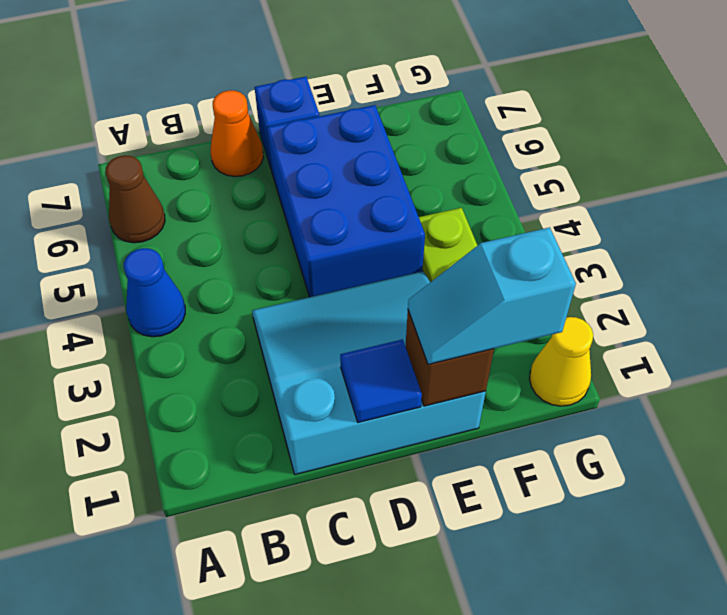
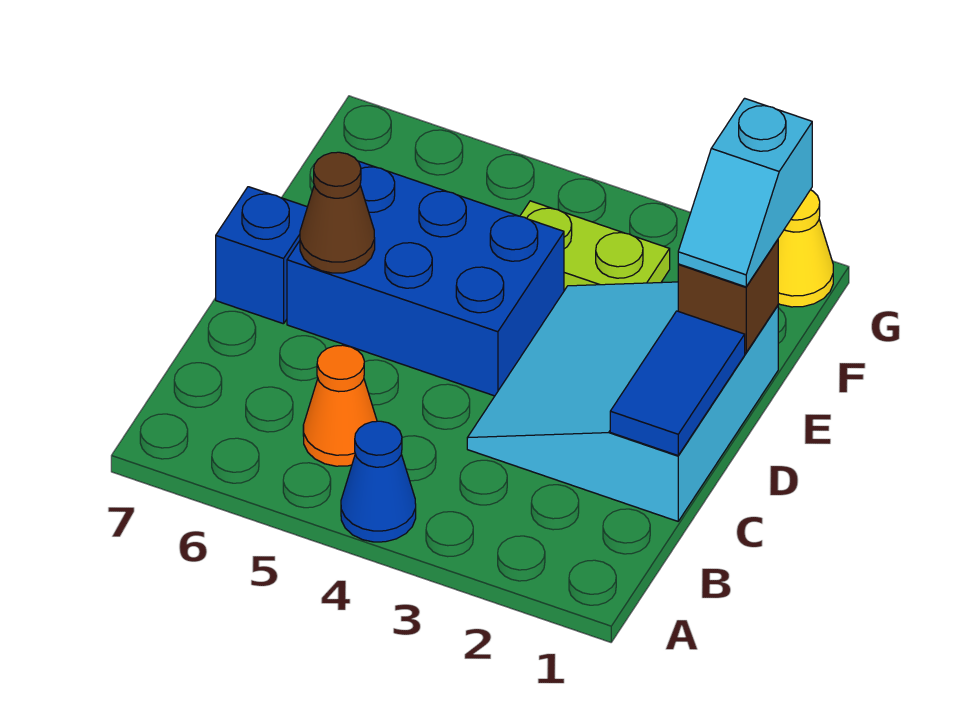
brown cone A6 level 1 -> brown cone D6 level 2
orange cone C7 level 1 -> orange cone B5 level 1
blue tile D1 level 2 -> blue tile C1:D1 level 2

